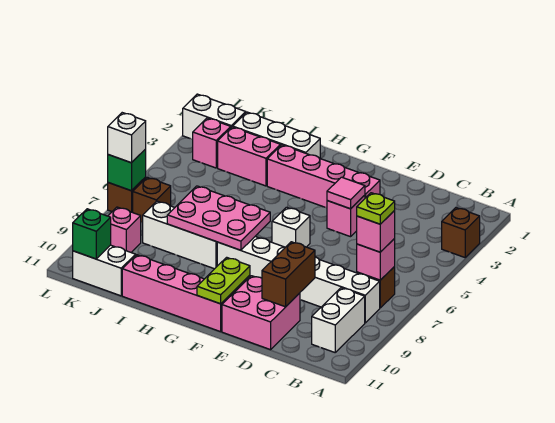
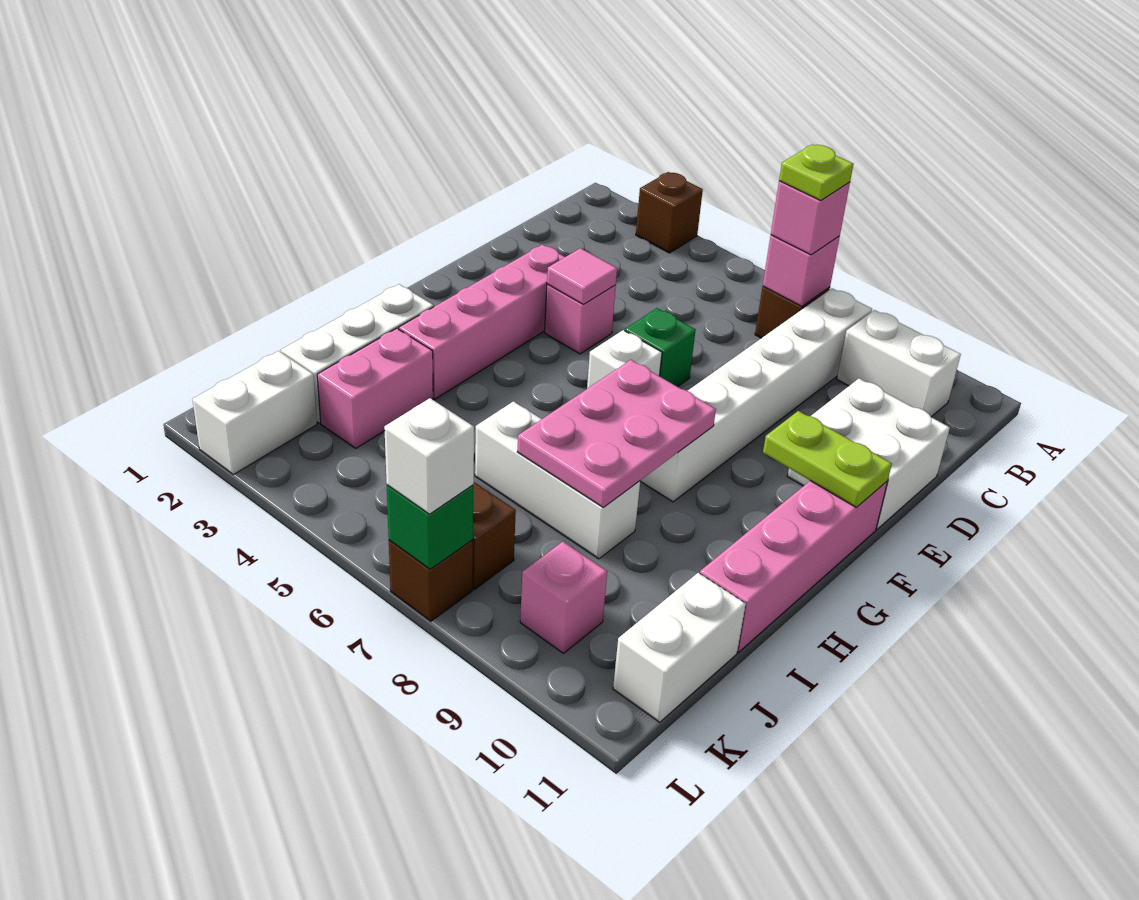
brown brick D9:D10 level 2 -> none
pink brick D10:E11 level 1 -> white brick D10:E11 level 1
white brick H8:J8 level 1 -> white brick I6:I8 level 1
pink brick K3 level 1 -> none
green brick K11 level 2 -> green brick E6 level 1

